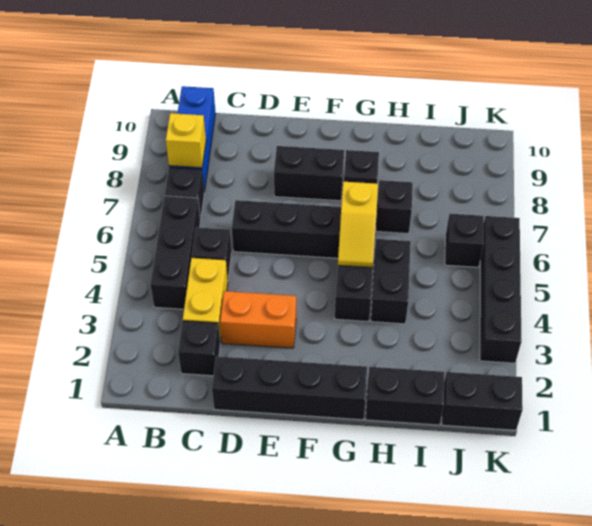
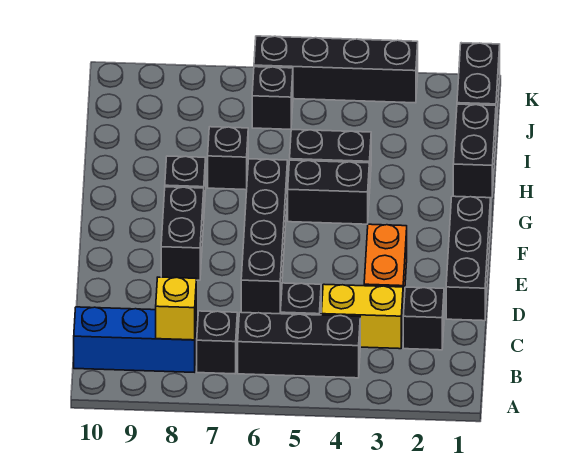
black brick D1:G1 level 1 -> black brick D1:F1 level 1
yellow slope G5:G6 level 2 top 6 -> none

